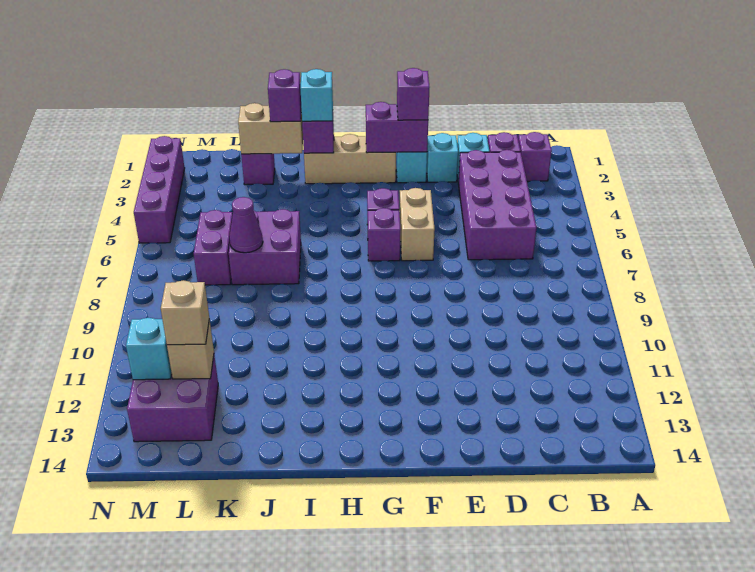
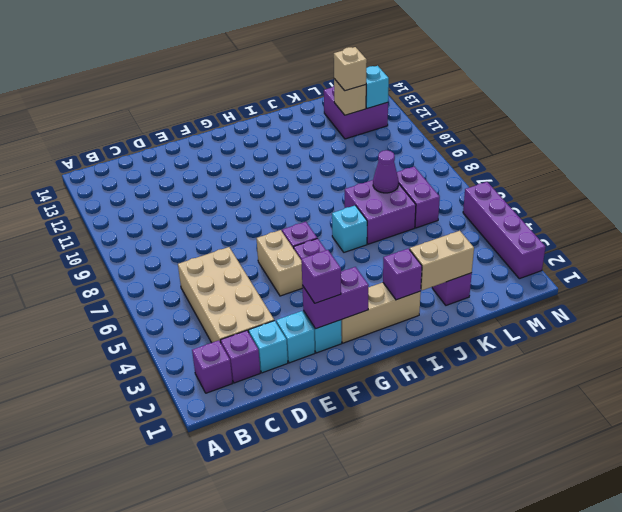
purple brick C3:D6 level 1 -> tan brick C3:D6 level 1
cyan brick I2 level 3 -> cyan brick I6 level 1
purple brick J2 level 3 -> none

